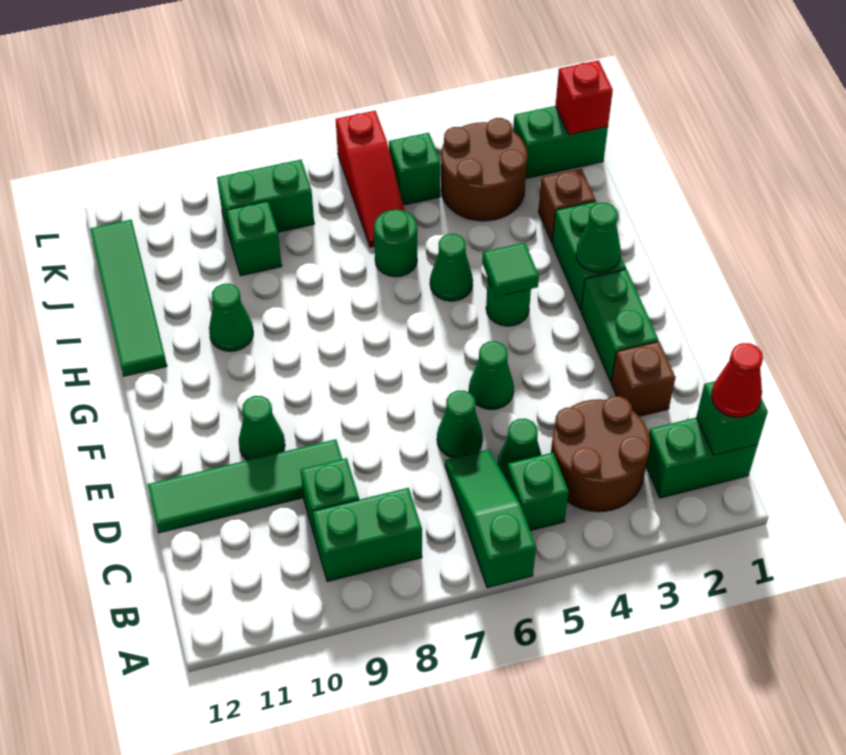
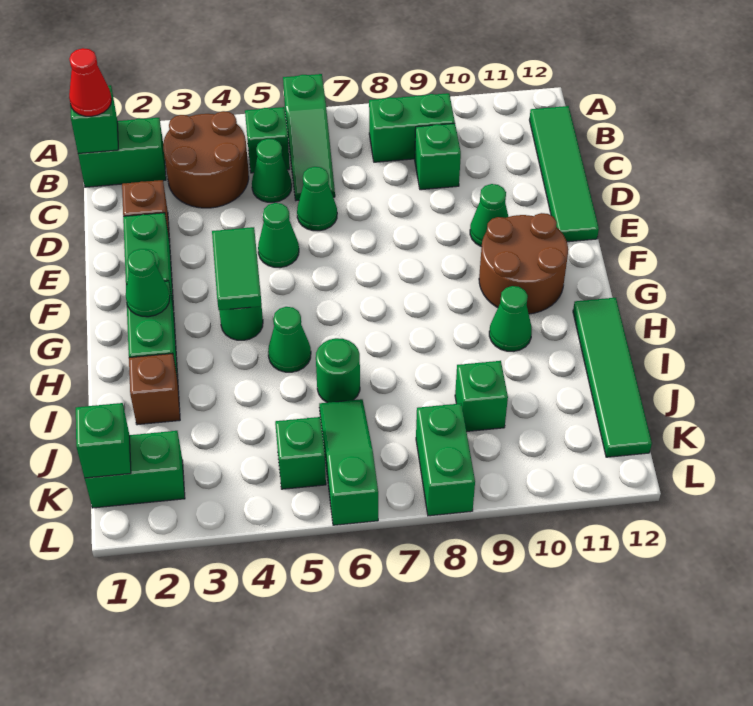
green tile D9:D12 level 1 -> green tile B12:E12 level 1
green tile G4 level 2 -> green tile F4:G4 level 2
brown round brick J3:K4 level 1 -> brown round brick F10:G11 level 1
red slope J6:L6 level 1 top L -> green slope J6:L6 level 1 top L
red brick K1 level 2 -> green brick K1 level 2
green brick K8:K9 level 1 -> green brick K8:L8 level 1

